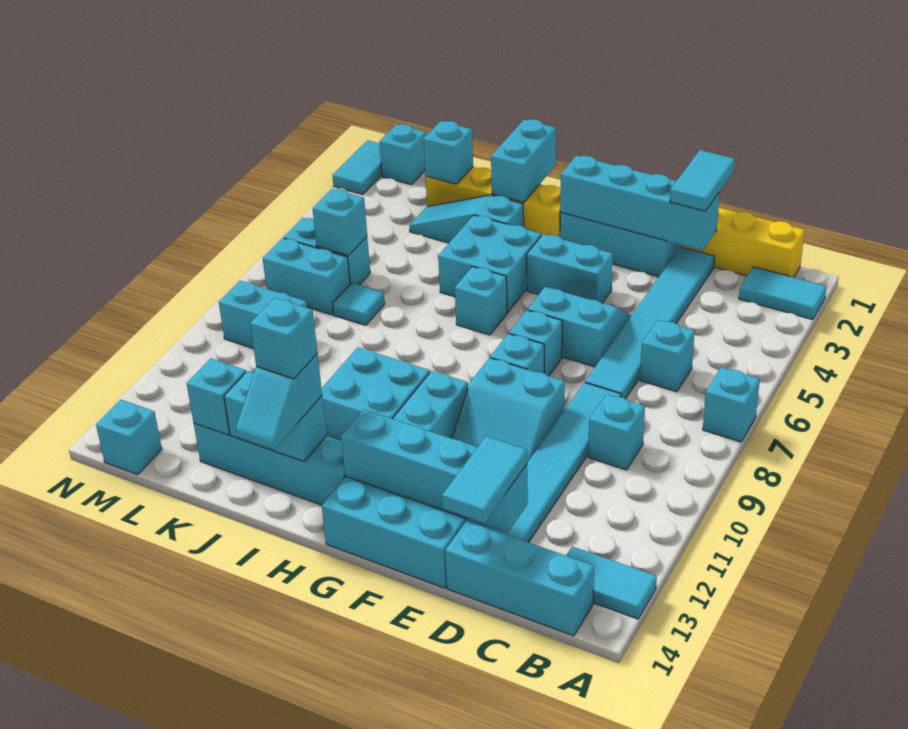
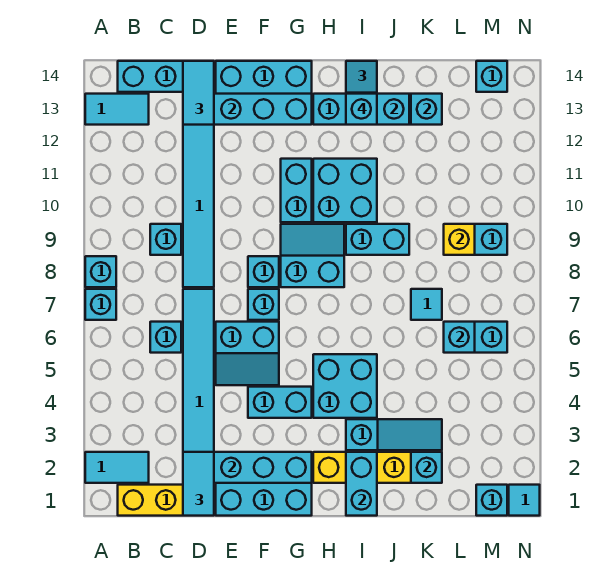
cyan slope E9:F10 level 1 top 9 -> cyan slope G8:H9 level 1 top 8
cyan brick H6 level 1 -> cyan brick A8 level 1
cyan brick L7:M7 level 1 -> cyan brick I9:J9 level 1
none -> yellow brick L9 level 2
cyan tile N1:N2 level 1 -> cyan tile N1 level 1

